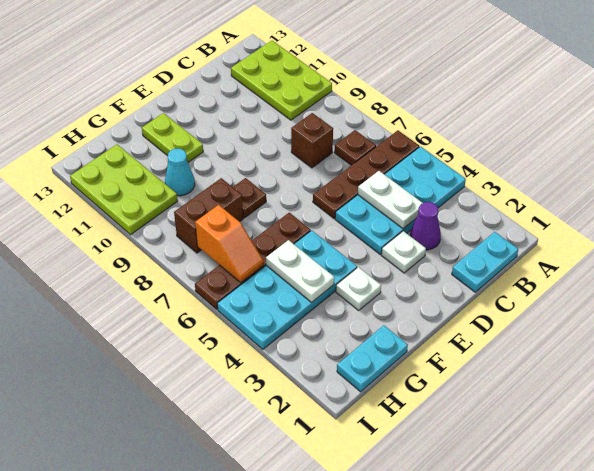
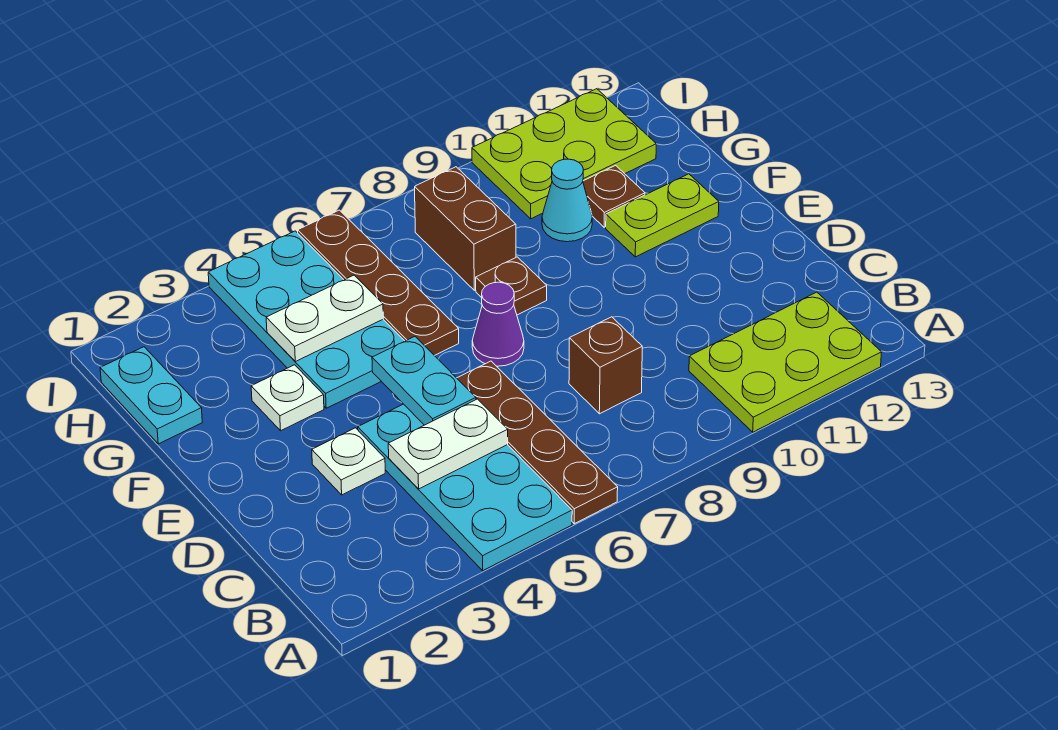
cyan plate B1:C1 level 1 -> cyan plate D5:E5 level 2
brown plate B7 level 1 -> brown plate G11 level 1
purple cone C3 level 1 -> purple cone E7 level 1
orange slope H6:H7 level 2 top 7 -> none

